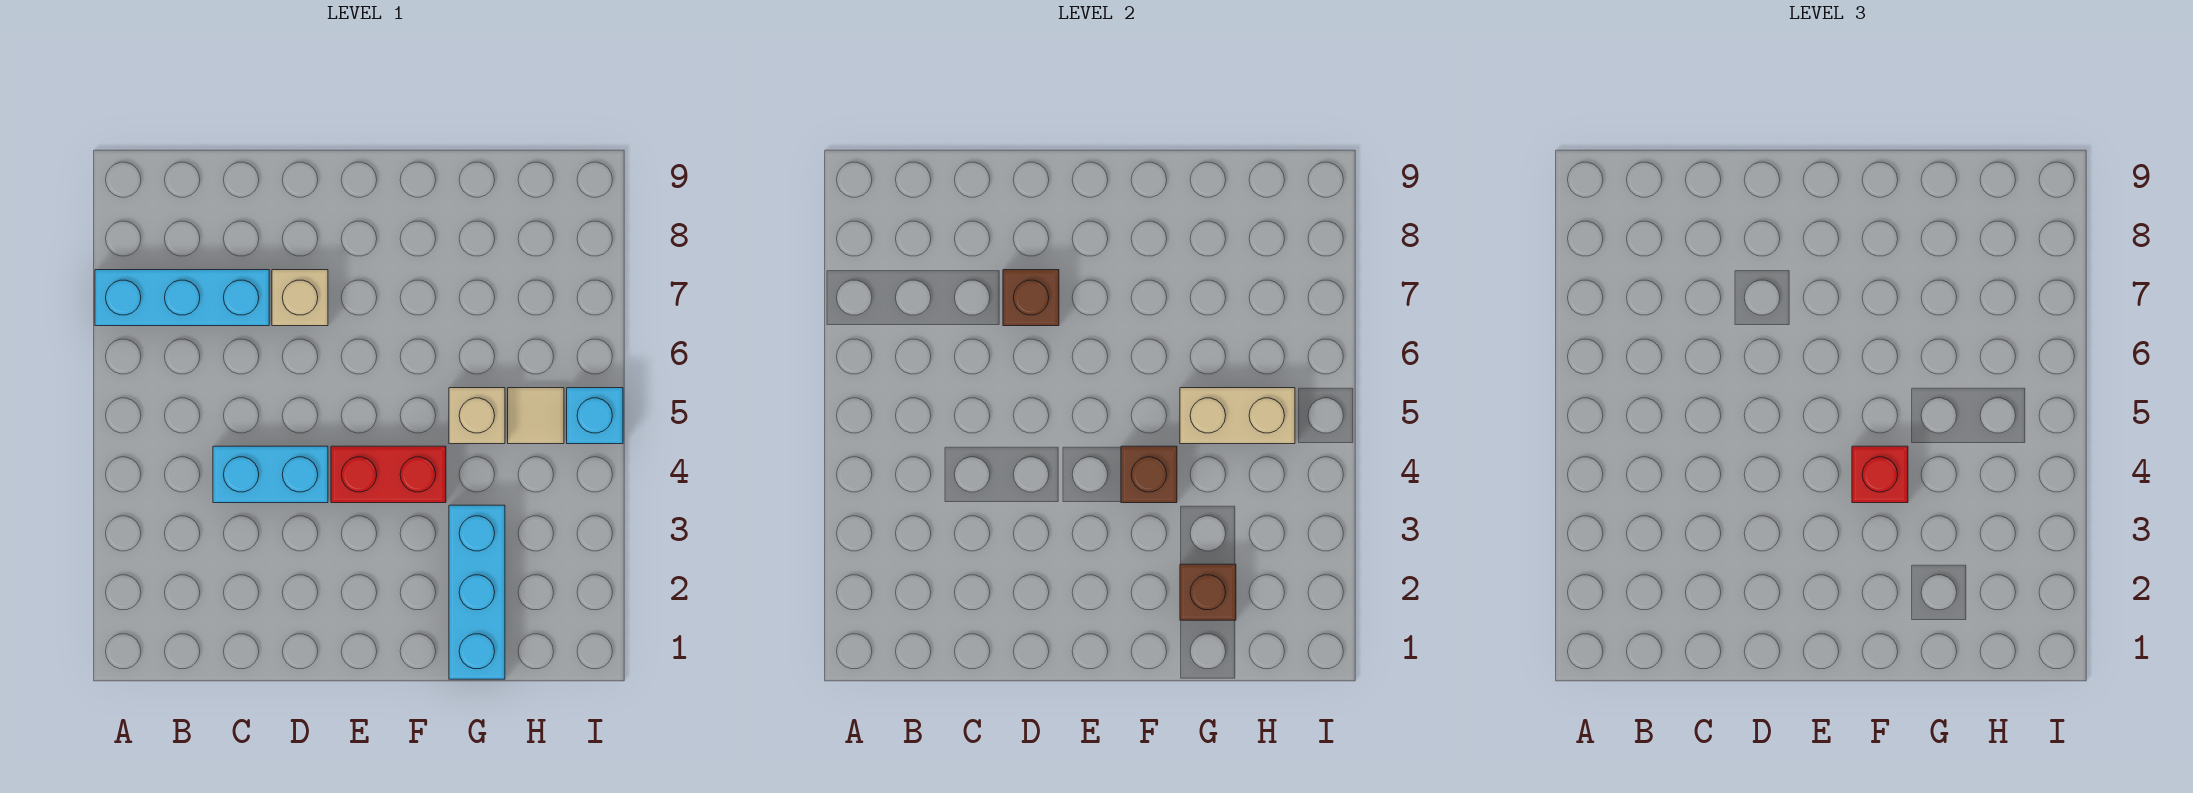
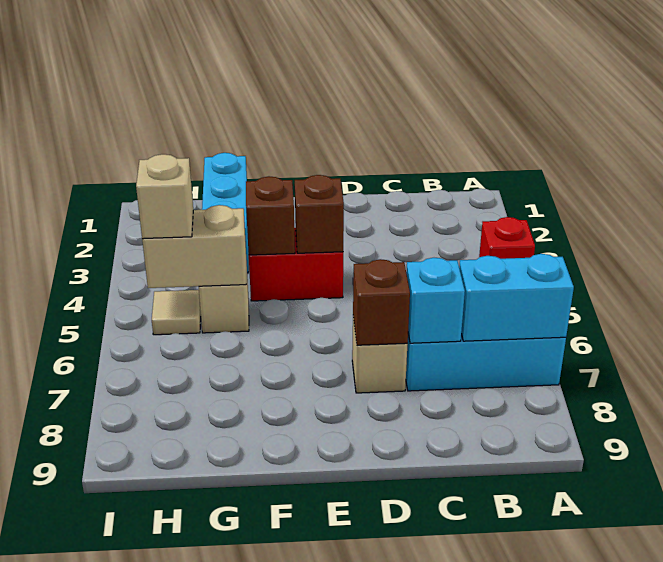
cyan brick C4:D4 level 1 -> cyan brick A7:B7 level 2
red brick F4 level 3 -> red brick A4 level 1
brown brick G2 level 2 -> brown brick E4 level 2
none -> tan brick H5 level 3
cyan brick I5 level 1 -> cyan brick C7 level 2

